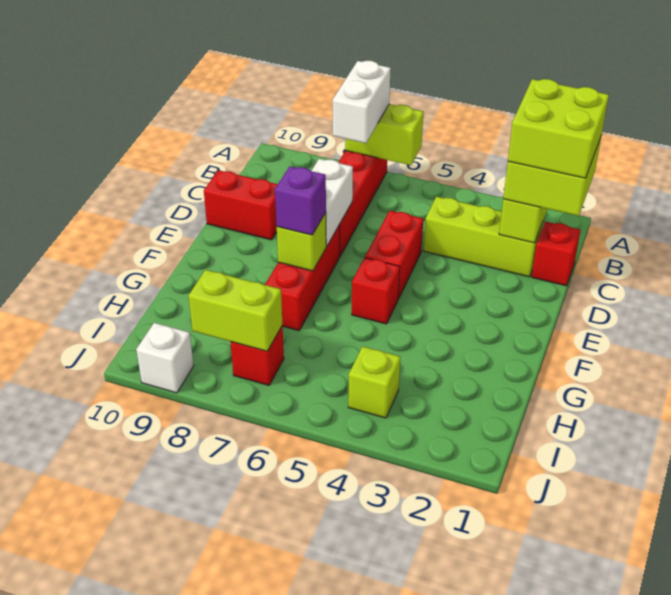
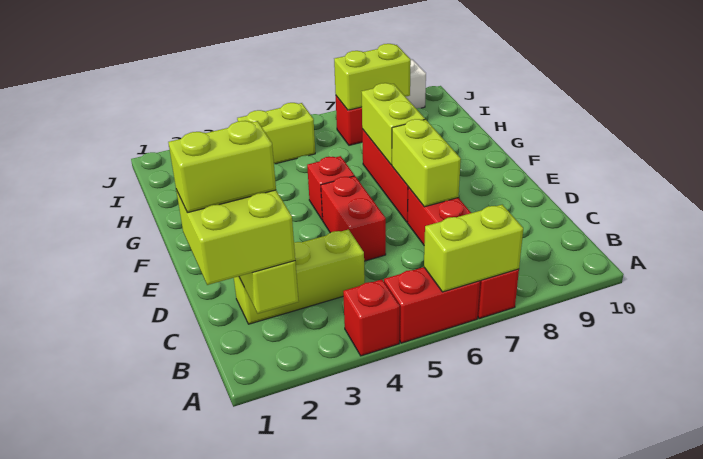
white brick A7:B7 level 3 -> none
lime brick B1:C2 level 4 -> lime brick C1:C2 level 4
red brick C1 level 1 -> red brick A4 level 1
white brick D7:E7 level 2 -> lime brick D7:E7 level 2
red brick D9:D10 level 1 -> red brick A5:A6 level 1
lime brick F7 level 2 -> lime brick F7:G7 level 2
purple brick F7 level 3 -> none
lime brick I4 level 1 -> lime brick I4:I5 level 1

